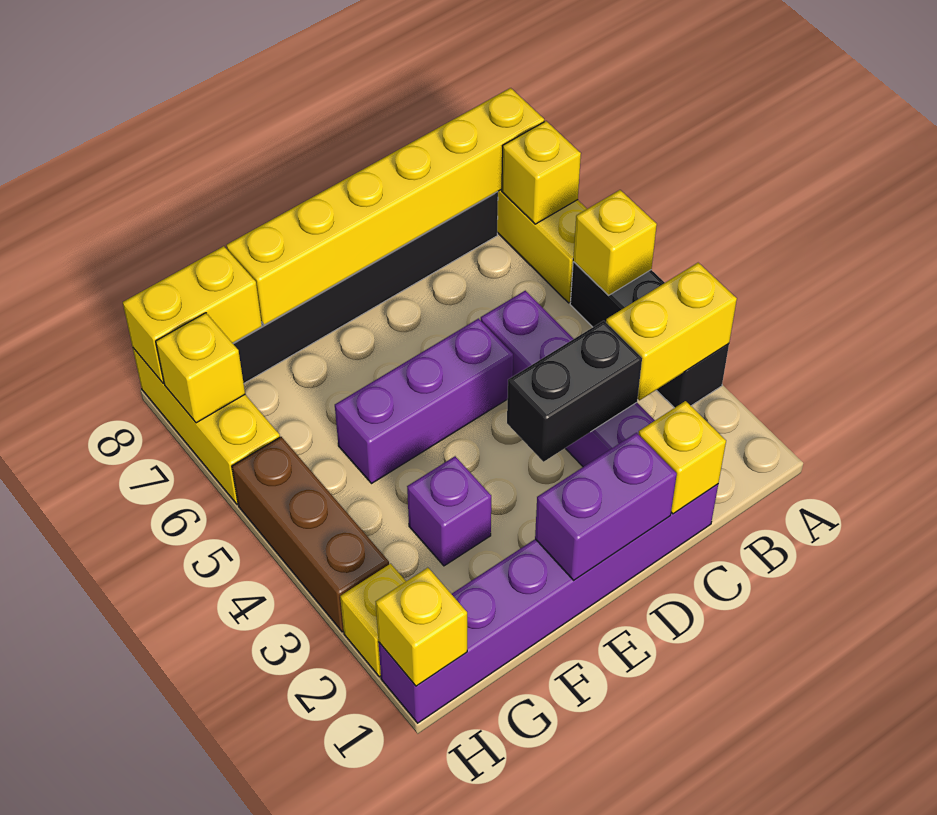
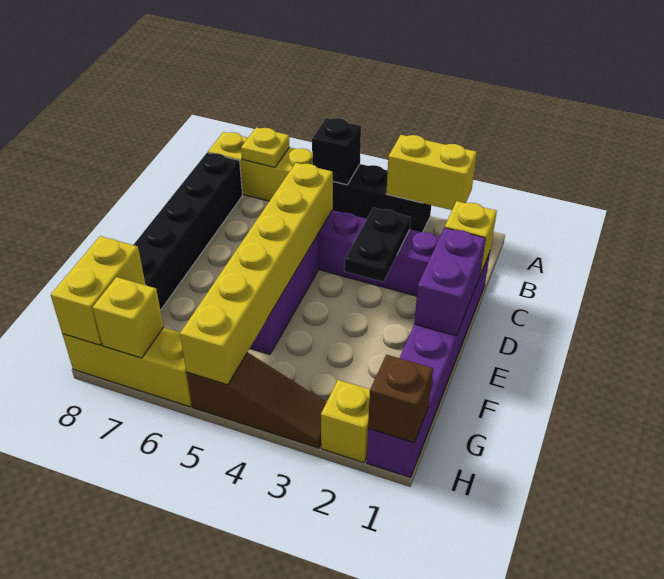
yellow brick A3:B3 level 2 -> yellow brick A2:A3 level 2
yellow brick A5 level 2 -> black brick A5 level 2
yellow brick A7 level 2 -> yellow plate A7 level 2
yellow brick A8:F8 level 2 -> yellow brick C5:H5 level 2
black brick C3:D3 level 2 -> black plate C3:D3 level 2
purple brick F3 level 1 -> none
yellow brick H1 level 2 -> brown brick H1 level 2
brown brick H3:H5 level 1 -> brown slope H3:H5 level 1 top 5

